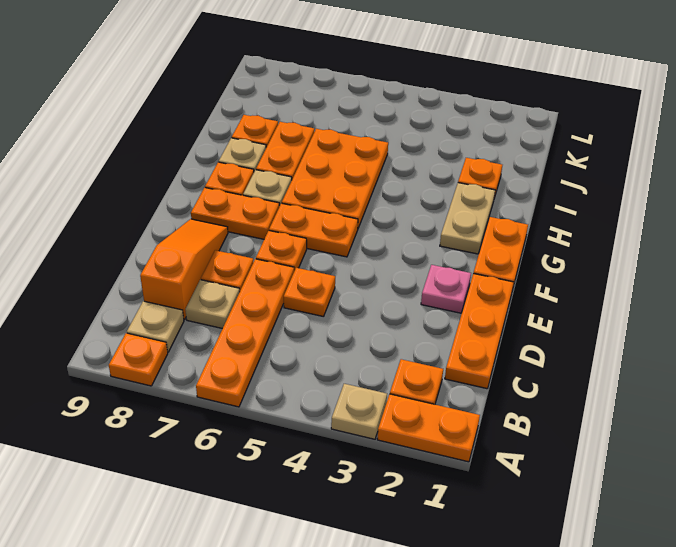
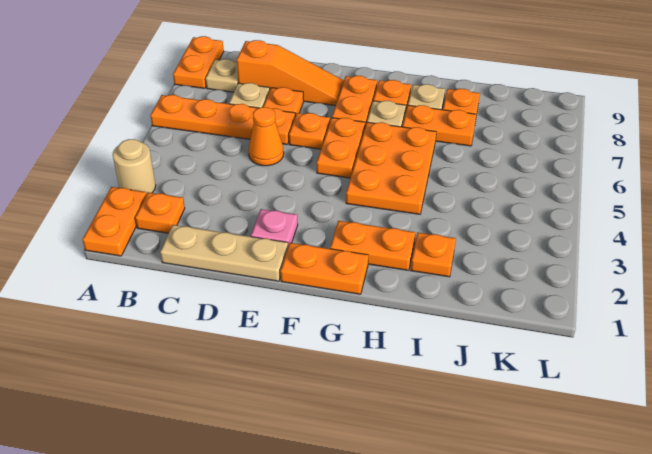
tan plate A3 level 1 -> tan round brick A3 level 1
orange plate A8 level 1 -> orange plate A8:A9 level 1
orange plate C1:E1 level 1 -> tan plate C1:E1 level 1
orange plate D5 level 1 -> orange cone D5 level 1
tan plate G2:H2 level 1 -> orange plate G2:H2 level 1
orange plate G5:I6 level 1 -> orange plate G4:H6 level 1

